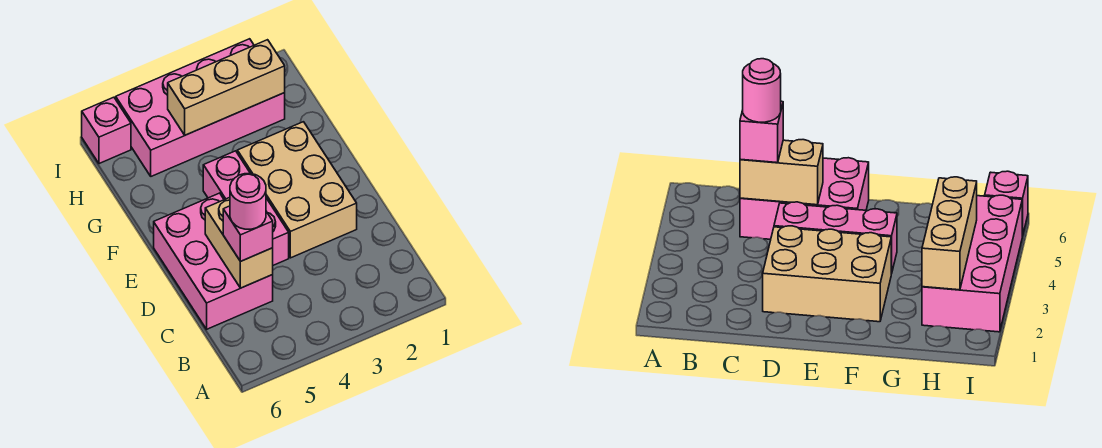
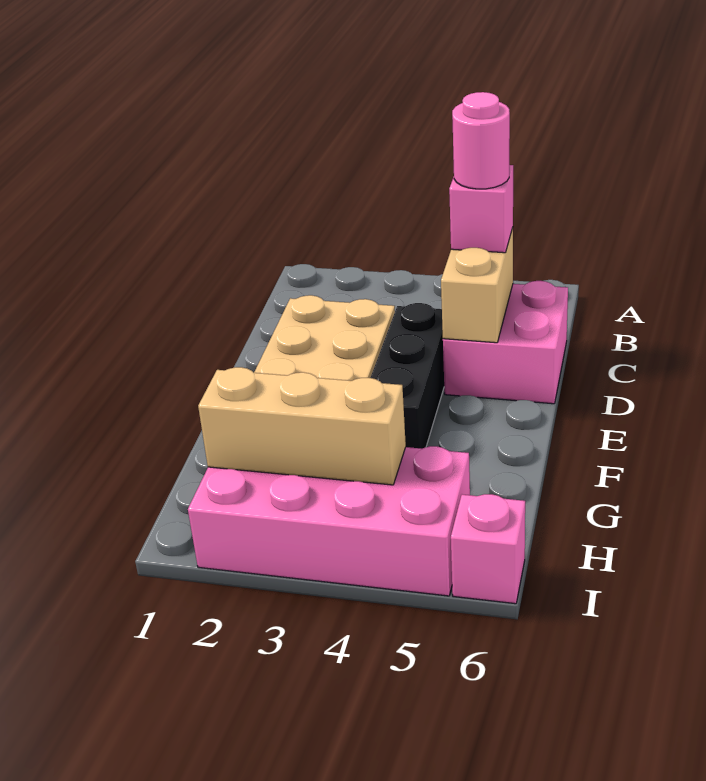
pink brick C5:E6 level 1 -> pink brick C5:D6 level 1
pink brick D4:F4 level 1 -> black brick D4:F4 level 1

